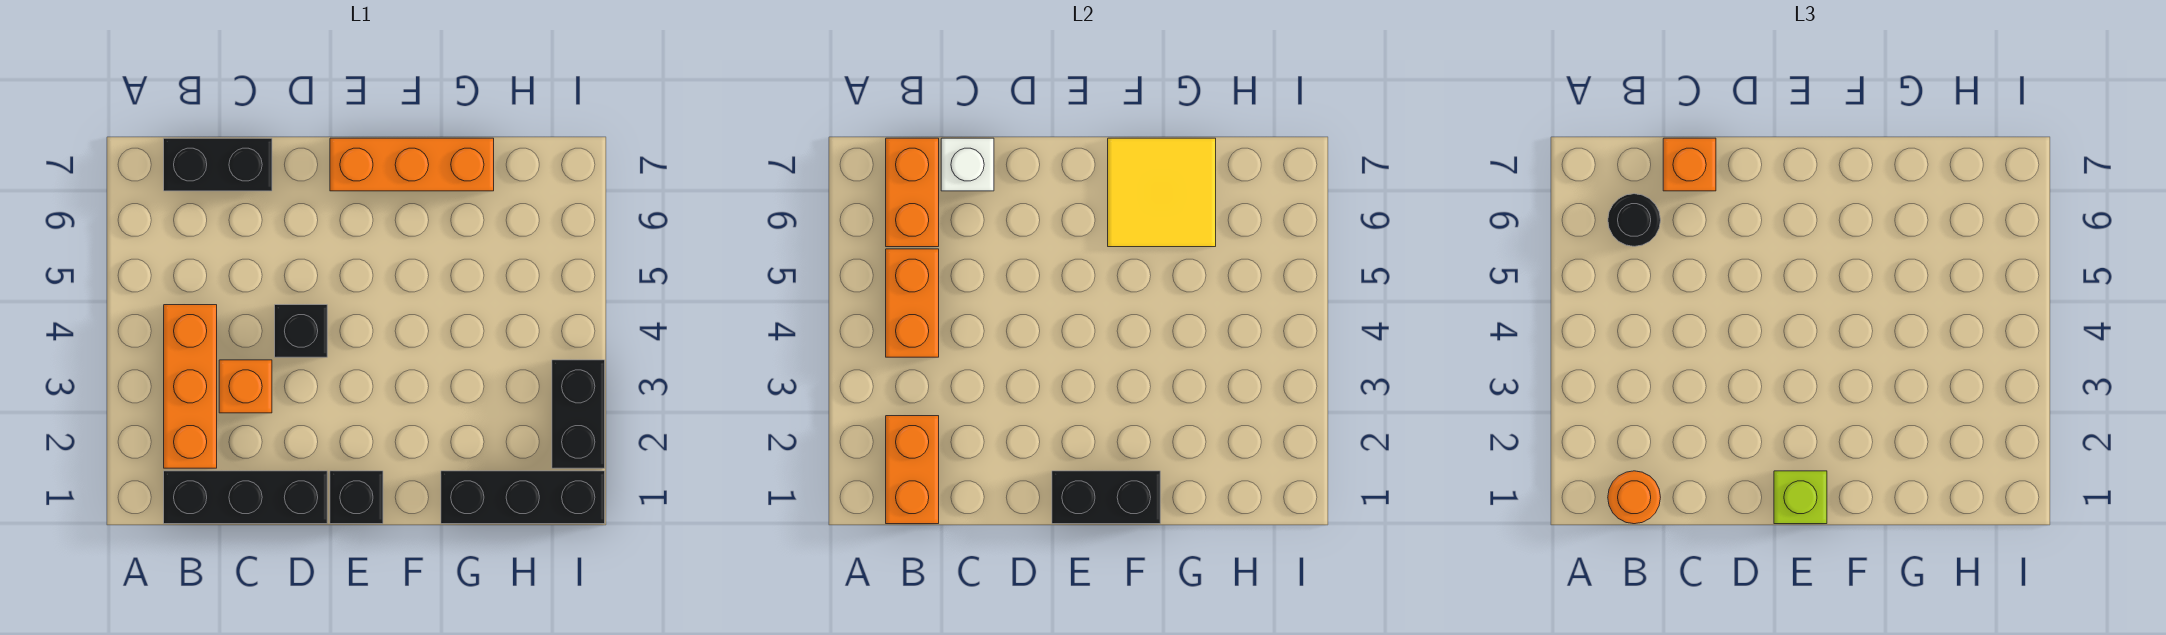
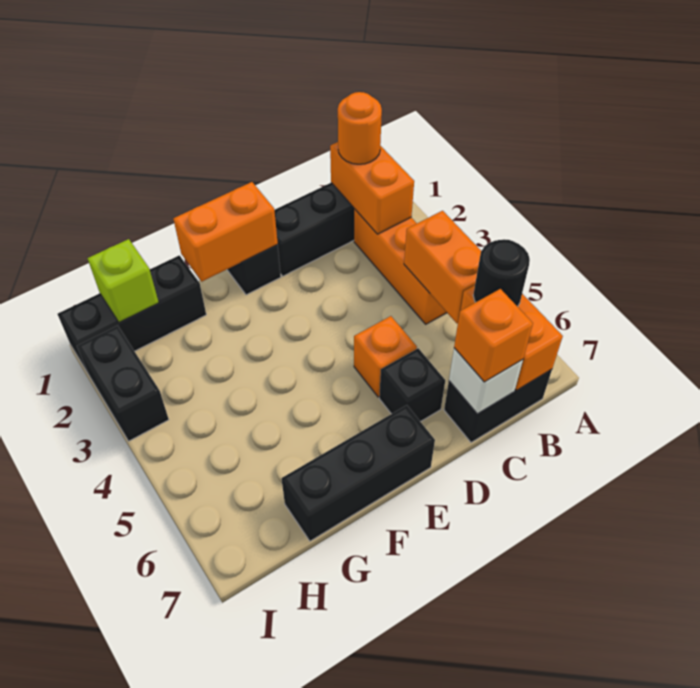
orange brick C3 level 1 -> orange brick D5 level 1
black brick D4 level 1 -> black brick D6 level 1
black brick E1:F1 level 2 -> orange brick E1:F1 level 2
lime brick E1 level 3 -> lime brick H1 level 2
orange brick E7:G7 level 1 -> black brick E7:G7 level 1
yellow tile F6:G7 level 2 -> none

